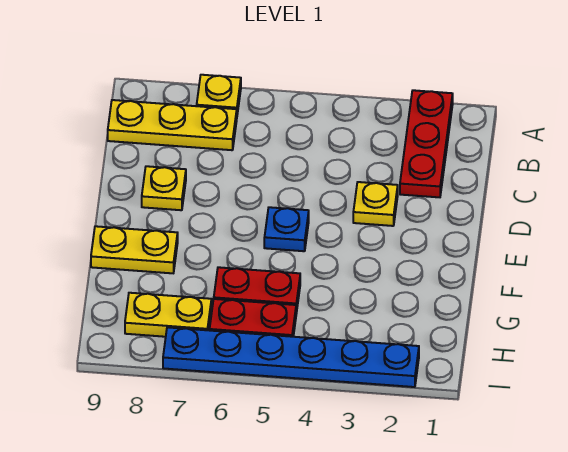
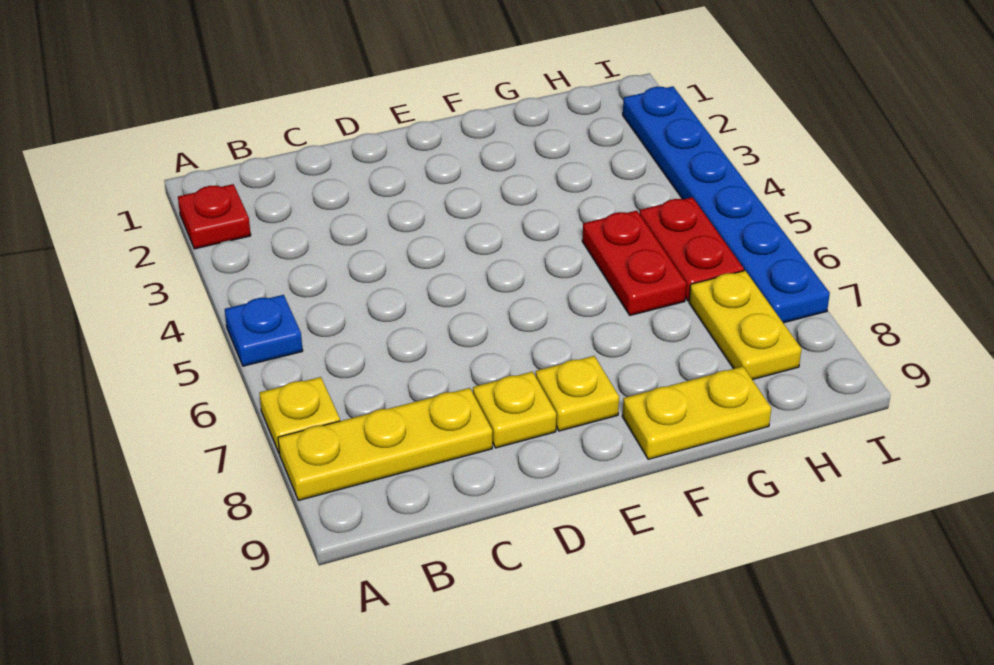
red plate A2:C2 level 1 -> red plate A2 level 1
yellow plate B7:B9 level 1 -> yellow plate A8:C8 level 1
yellow plate D3 level 1 -> yellow plate E8 level 1
blue plate E5 level 1 -> blue plate A5 level 1
yellow plate F8:F9 level 1 -> yellow plate F9:G9 level 1

